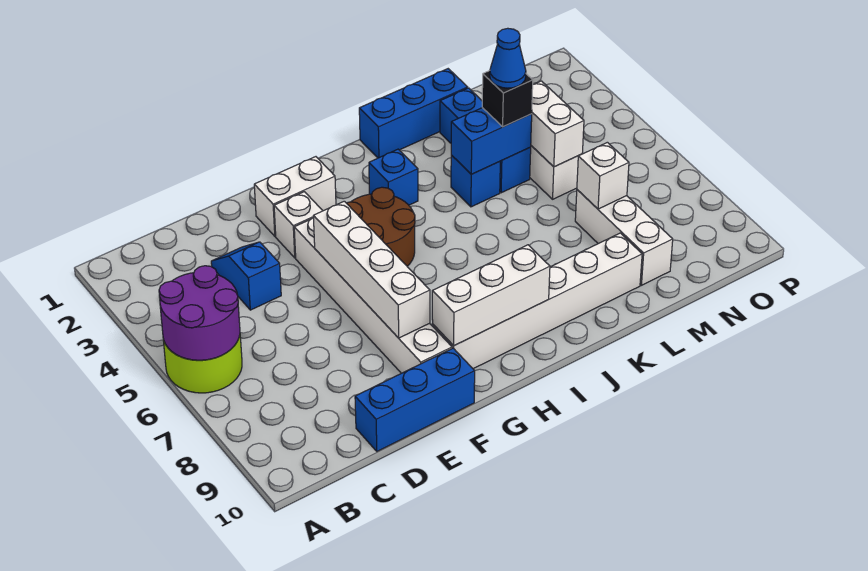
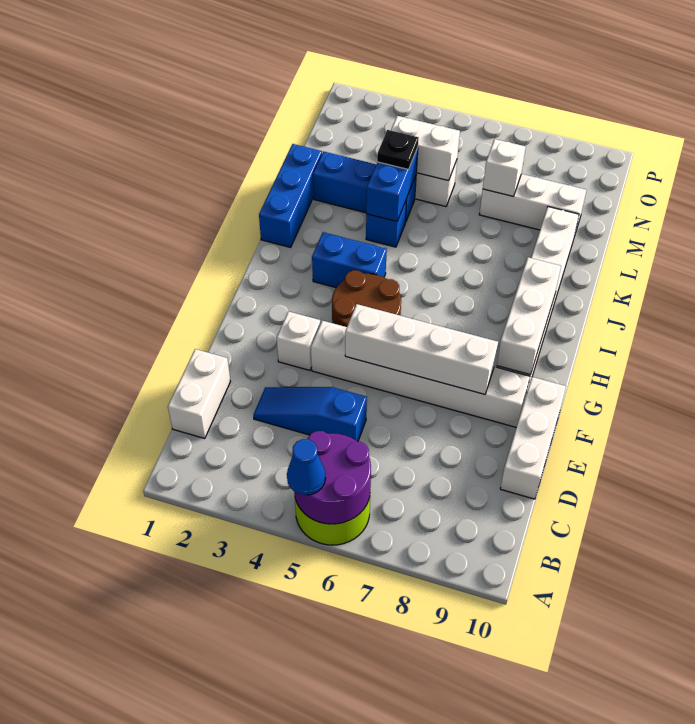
blue slope D3:D4 level 1 top 4 -> blue slope D3:D5 level 1 top 5
blue brick D10:F10 level 1 -> white brick D10:F10 level 1
white brick F2:G2 level 1 -> white brick C1:D1 level 1
blue brick I3 level 1 -> blue brick I3:I4 level 1
black brick L4 level 3 -> black plate L4 level 3
blue cone L4 level 4 -> blue cone A5 level 3

